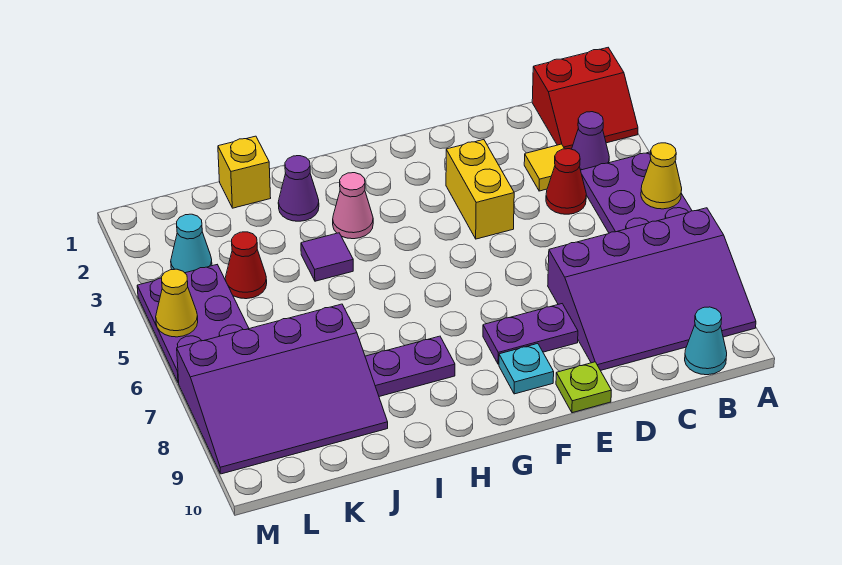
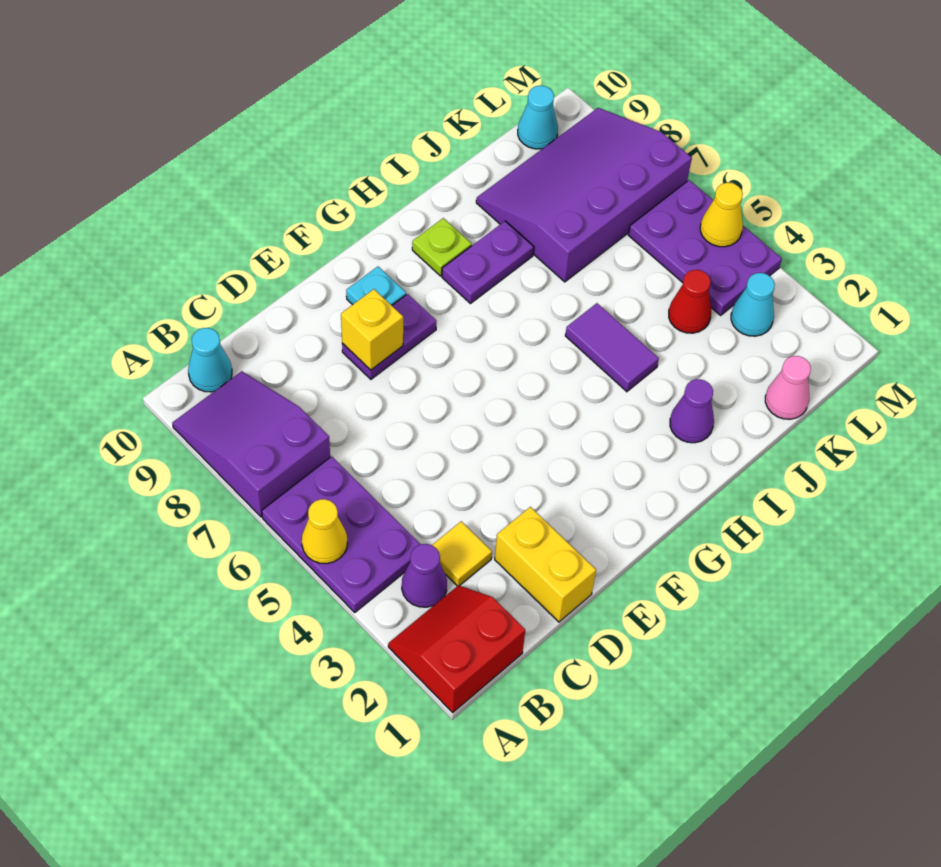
purple slope A7:D9 level 1 top 7 -> purple slope A7:B9 level 1 top 7
red cone C4 level 1 -> none
yellow brick E3:E4 level 1 -> yellow brick D1:D2 level 1
lime plate E10 level 1 -> lime plate H9 level 1
pink cone H3 level 1 -> pink cone K1 level 1
purple tile I4 level 1 -> purple tile I4:I5 level 1
yellow brick J1 level 1 -> yellow brick E8 level 2
none -> cyan cone L10 level 1

